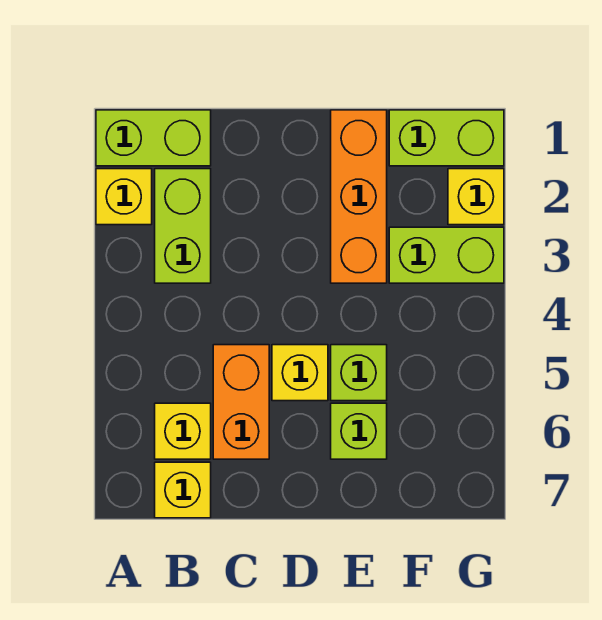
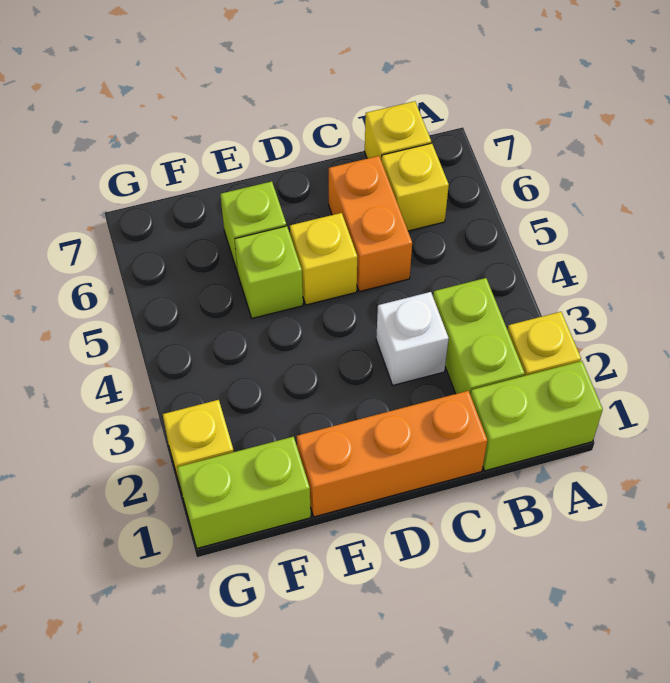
none -> white brick C3 level 1
orange brick E1:E3 level 1 -> orange brick C1:E1 level 1
lime brick F3:G3 level 1 -> none

